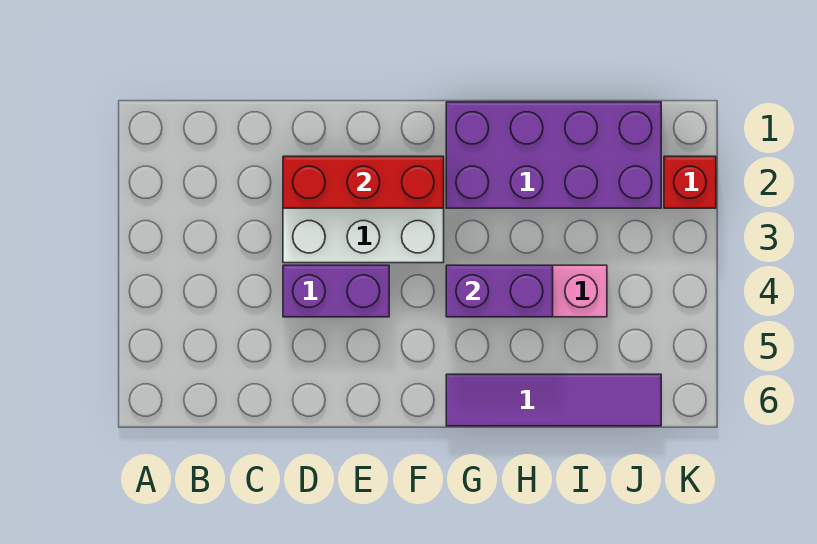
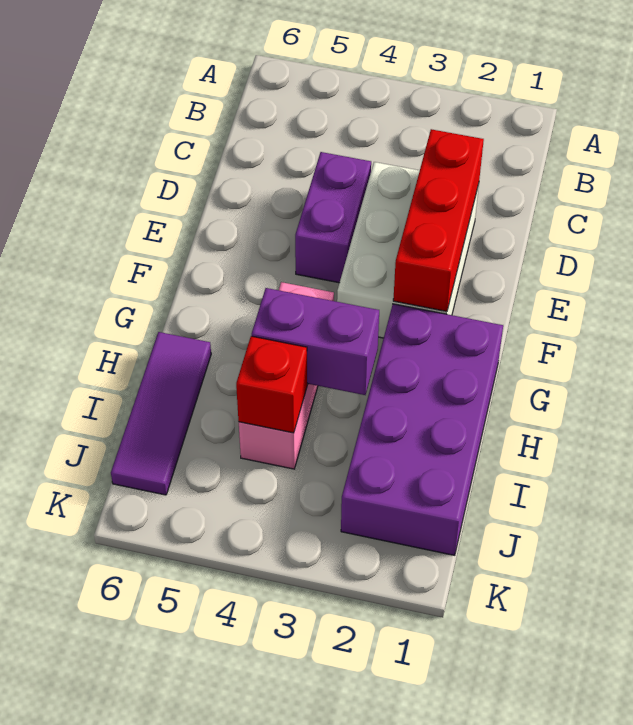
purple brick G4:H4 level 2 -> purple brick H3:H4 level 2
purple tile G6:J6 level 1 -> purple tile H6:J6 level 1
red brick K2 level 1 -> red brick I4 level 2

